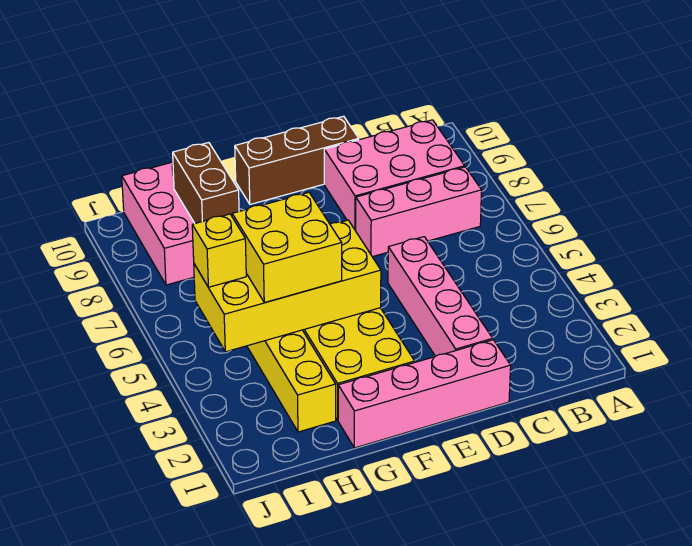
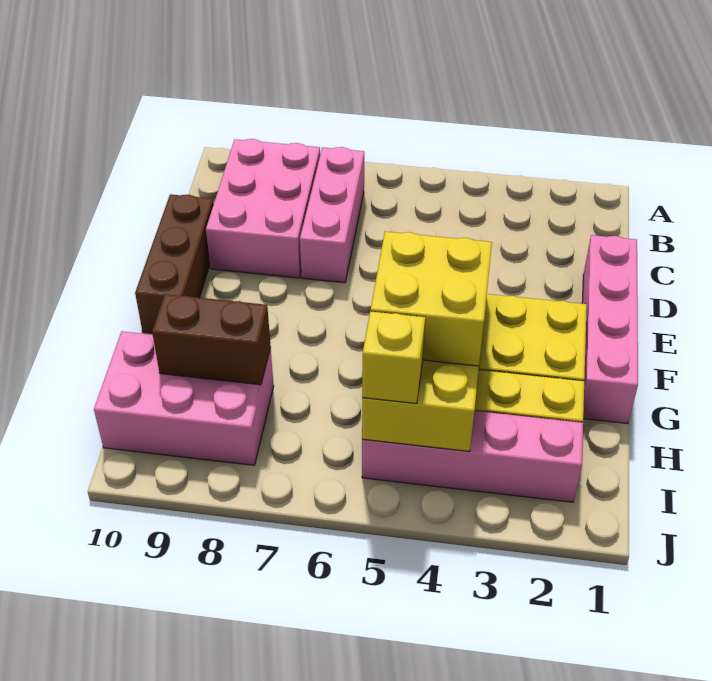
pink brick D2:D5 level 1 -> pink brick I2:I5 level 1

